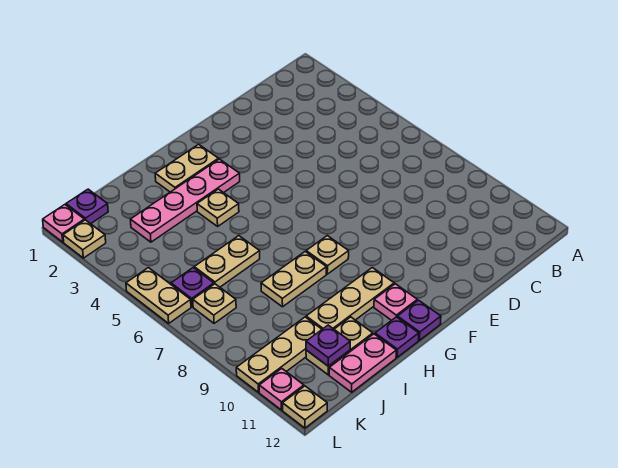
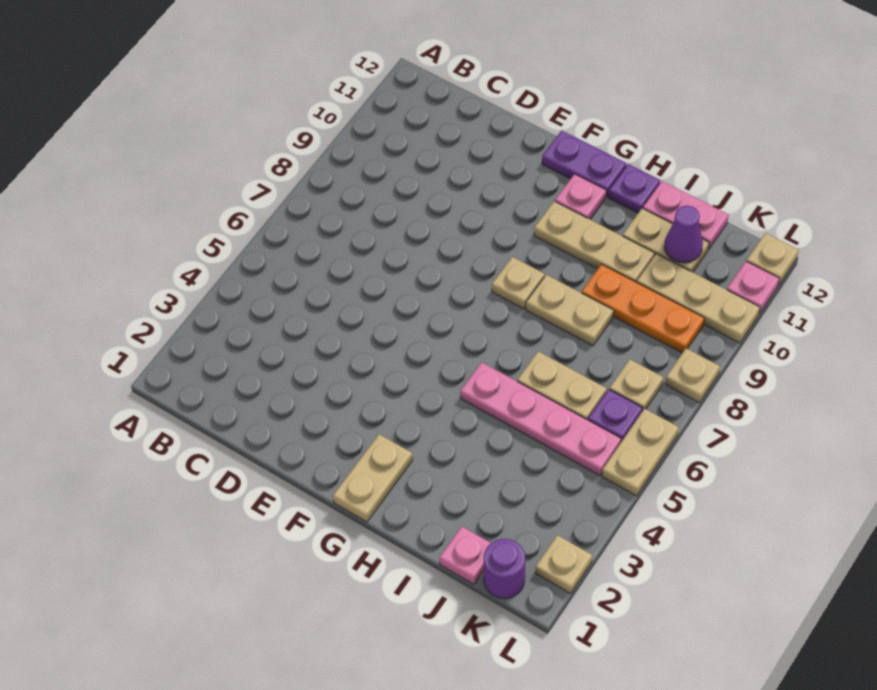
tan plate G2:H2 level 1 -> tan plate G1:G2 level 1
pink plate G3:J3 level 1 -> pink plate H5:K5 level 1
purple plate G12 level 1 -> purple plate F12:G12 level 1
tan plate H4 level 1 -> tan plate L8 level 1
none -> orange plate I9:K9 level 1
purple plate J11 level 2 -> purple cone J11 level 2
purple plate K1 level 1 -> purple round brick K1 level 1
pink plate L1 level 1 -> pink plate J1 level 1

